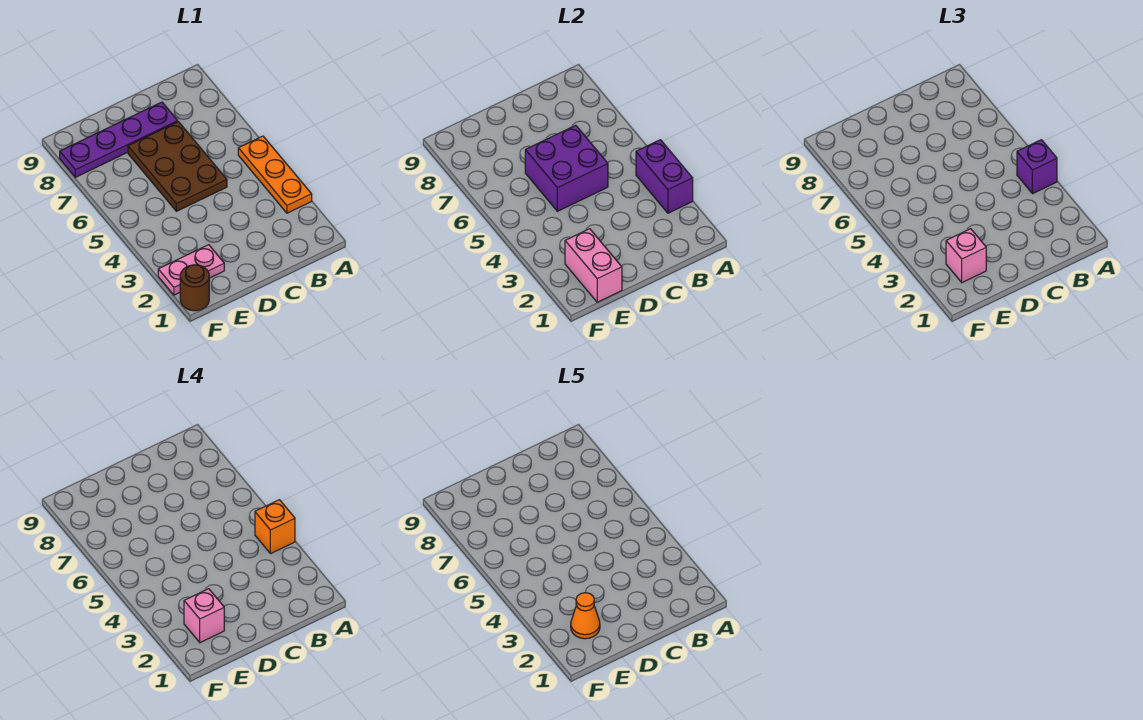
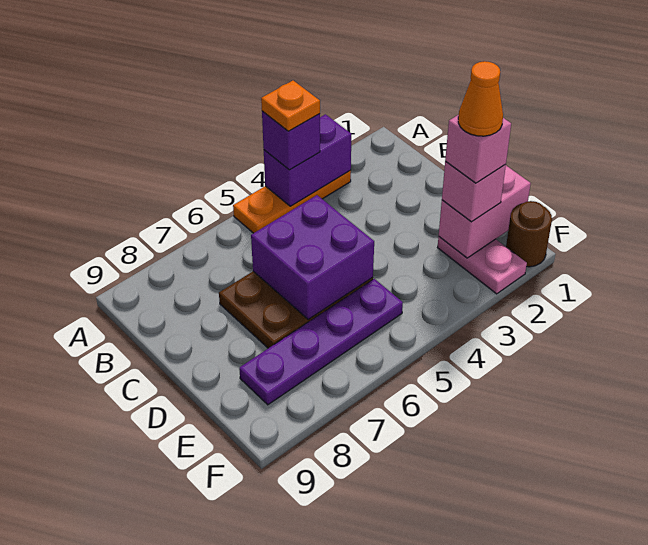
orange brick A4 level 4 -> orange plate A4 level 4
purple plate C8:F8 level 1 -> purple plate E5:E8 level 1

